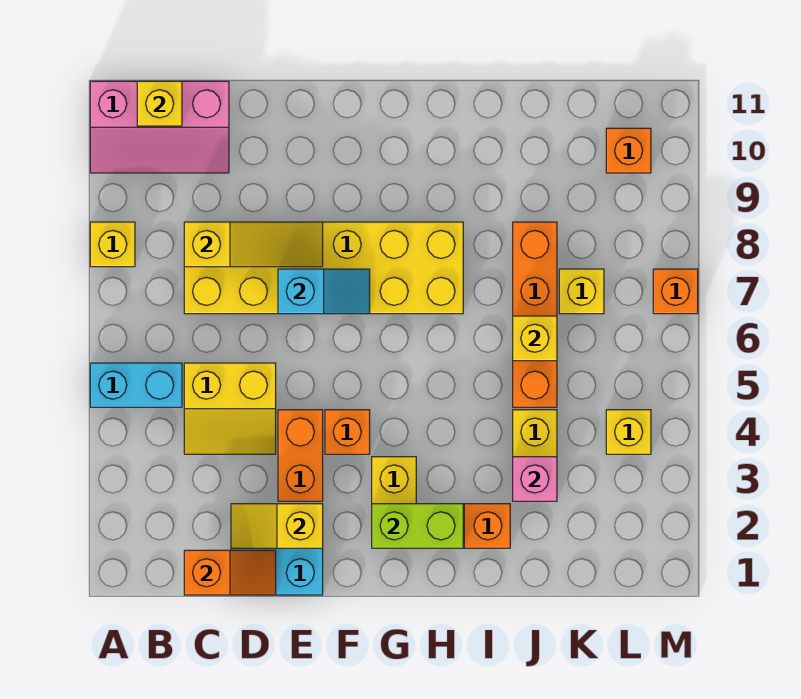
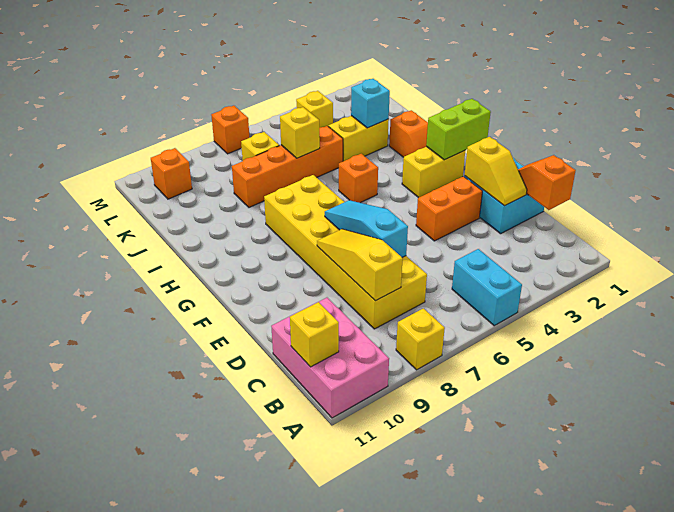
pink slope A10:C11 level 1 top 11 -> pink brick A10:C11 level 1
yellow slope C4:D5 level 1 top 5 -> none
cyan slope E7:F7 level 2 top E -> cyan slope D7:F7 level 2 top D
orange brick F4 level 1 -> orange brick H5 level 1
lime brick G2:H2 level 2 -> lime brick G1:G2 level 2
pink brick J3 level 2 -> cyan brick J3 level 2

